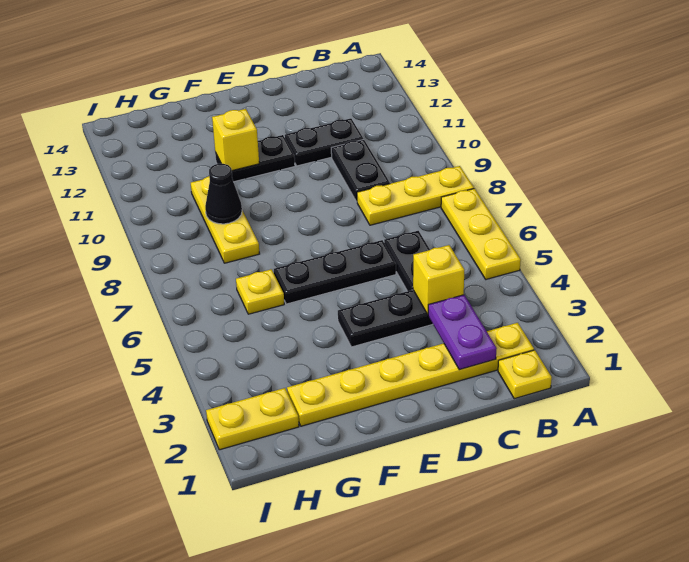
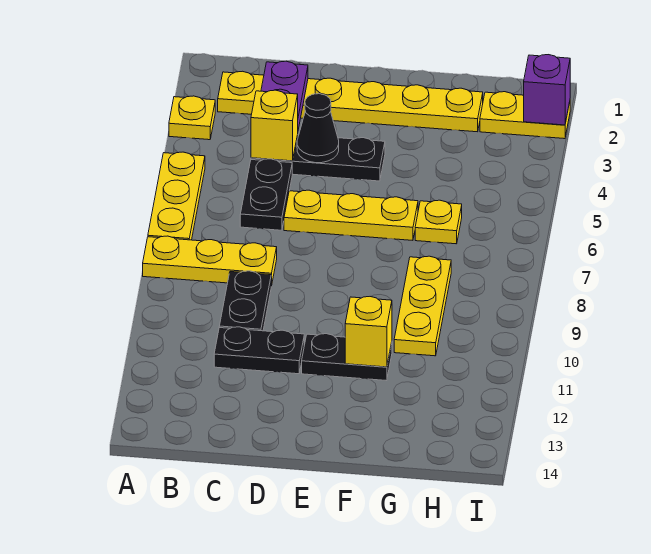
yellow plate B1 level 1 -> yellow plate A3 level 1
black plate D6:F6 level 1 -> yellow plate D6:F6 level 1
black cone G9 level 2 -> black cone D4 level 2
none -> purple brick I2 level 2

